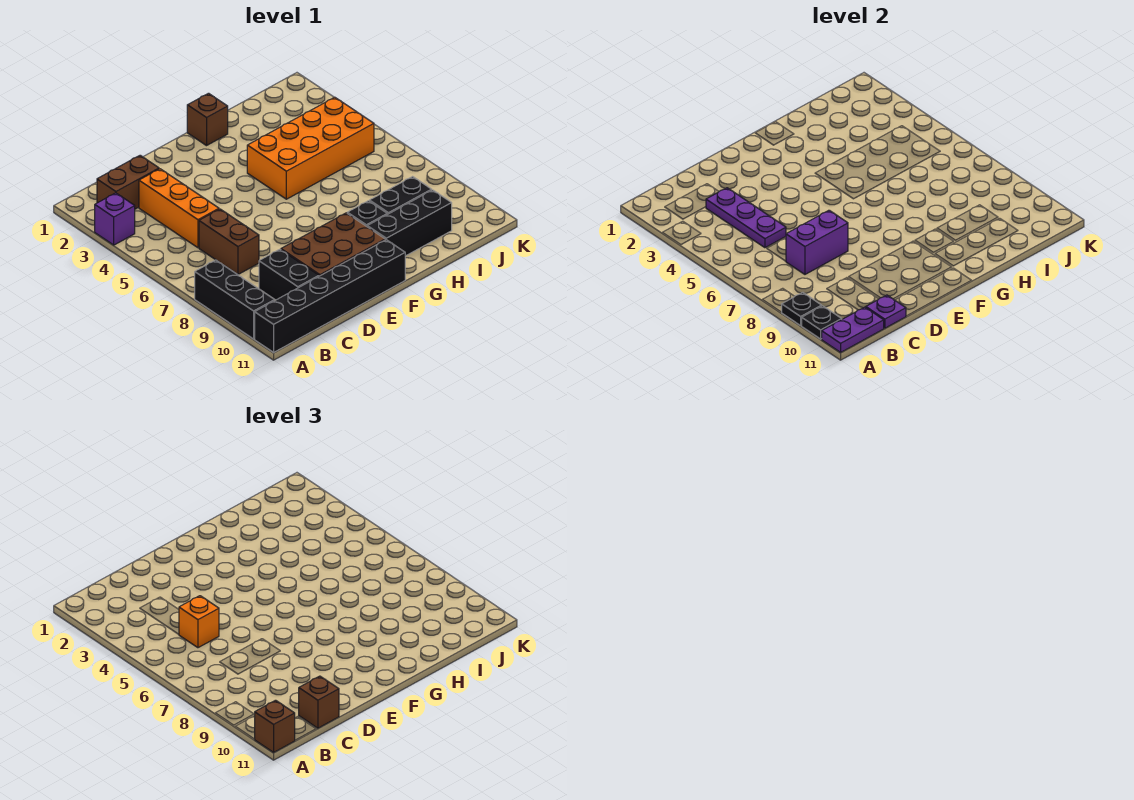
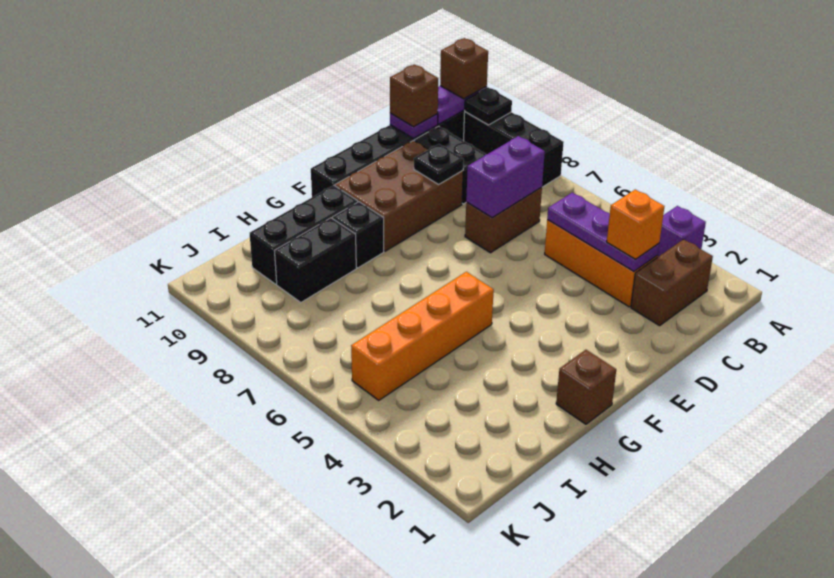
black plate A9 level 2 -> black plate D9 level 2
orange brick C5 level 3 -> orange brick C3 level 3
brown brick C6:C7 level 1 -> brown brick C7:D7 level 1
orange brick G4:J5 level 1 -> orange brick G5:J5 level 1

